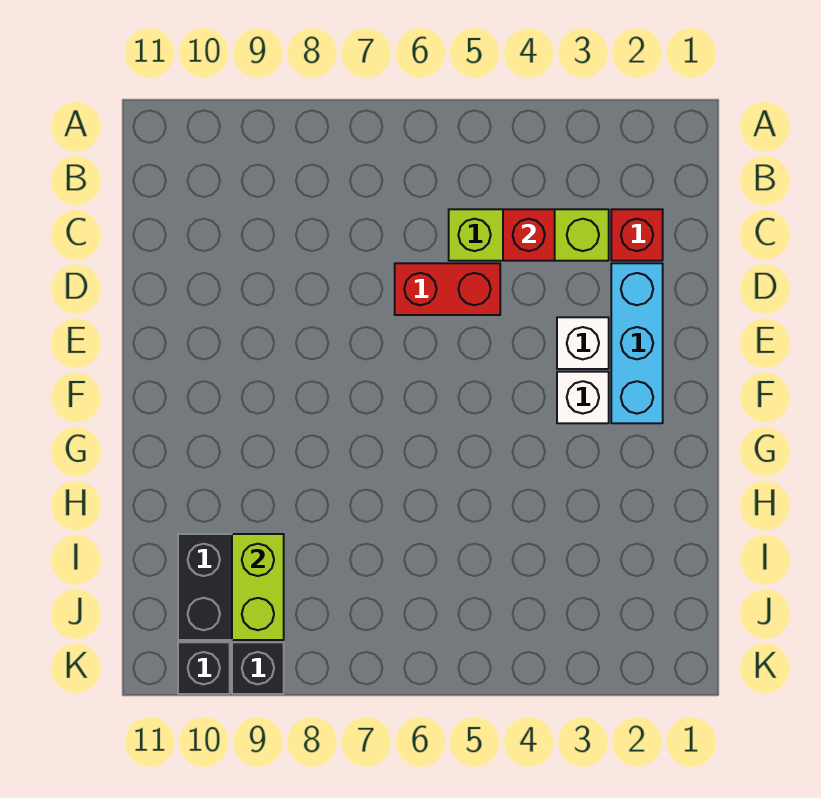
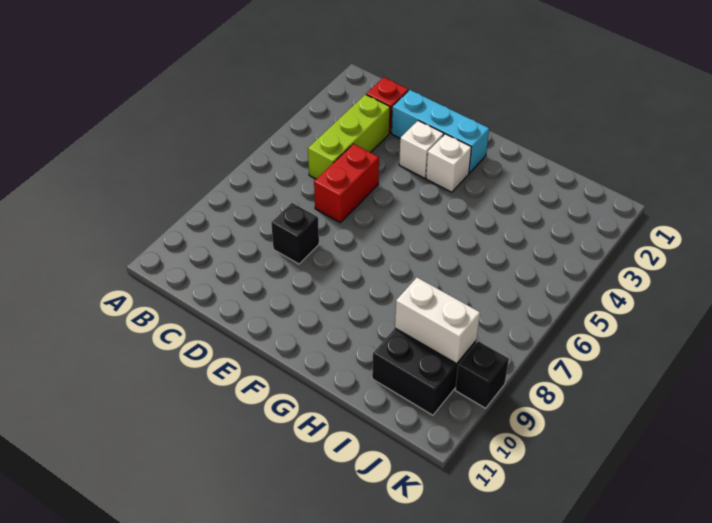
red brick C4 level 2 -> none
lime brick I9:J9 level 2 -> white brick I9:J9 level 2
black brick K10 level 1 -> black brick D8 level 1

